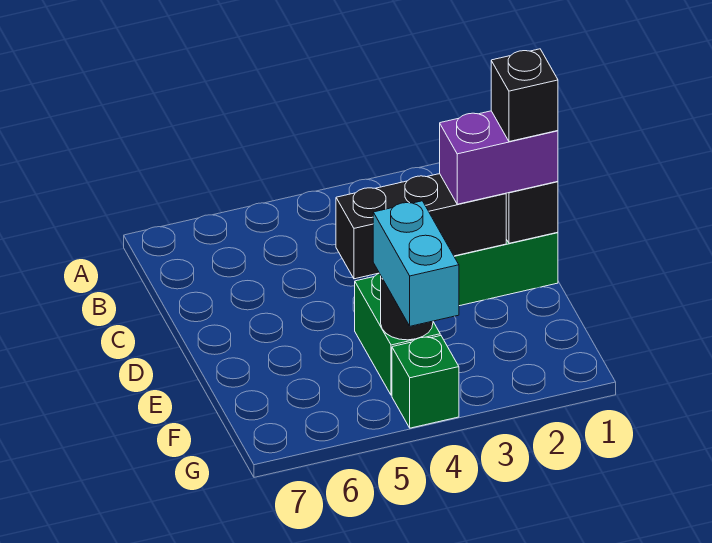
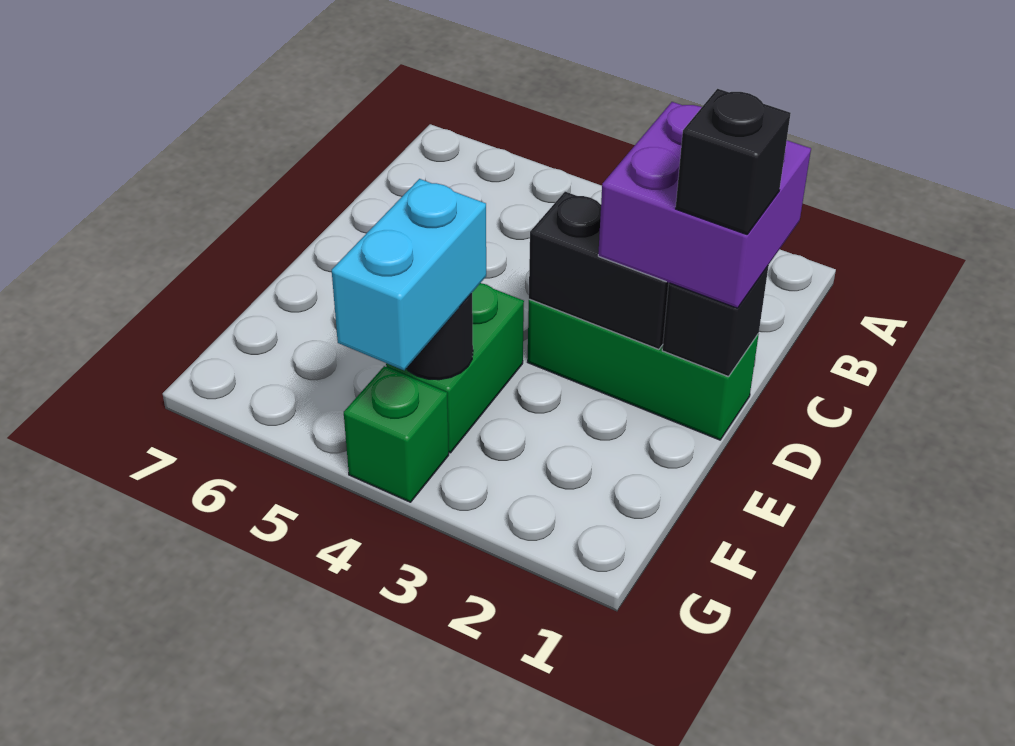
purple brick D1:D2 level 3 -> purple brick C1:D2 level 3
black brick D2:D4 level 2 -> black brick D2:D3 level 2

